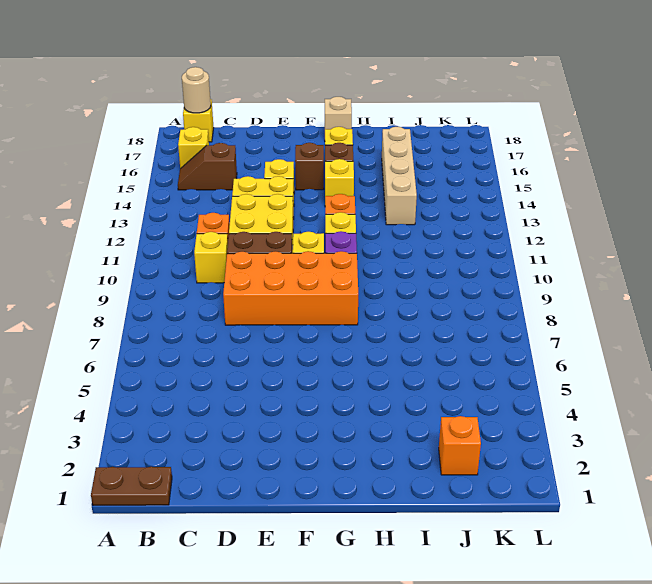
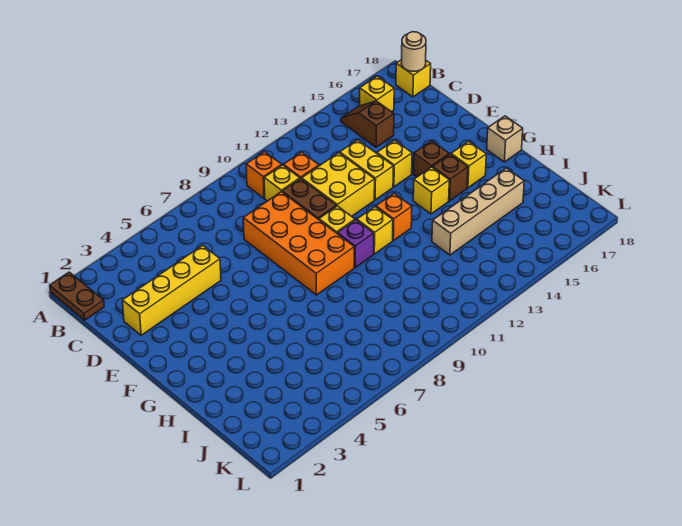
none -> yellow brick D2:D5 level 1
orange brick J2 level 1 -> orange brick B10 level 1

